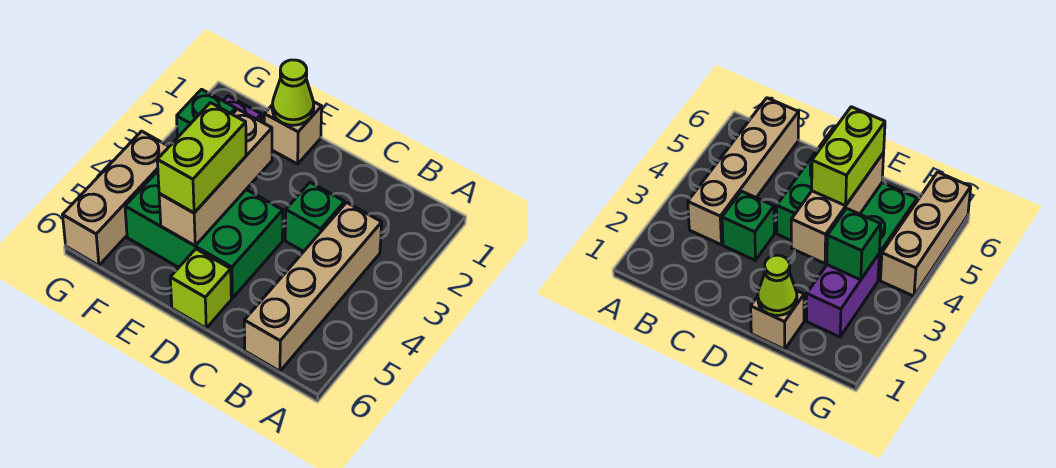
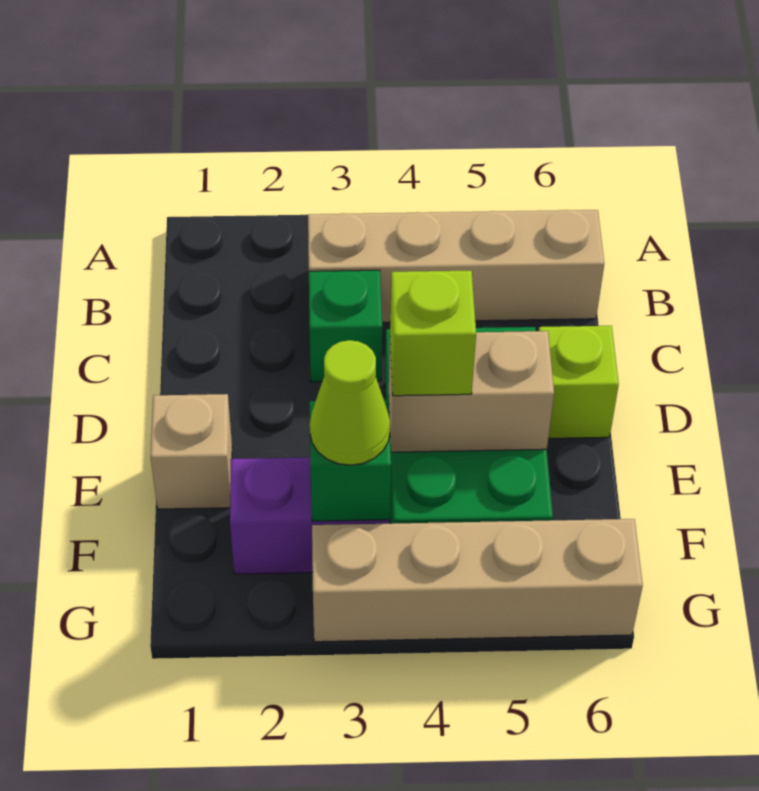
lime cone E1 level 2 -> lime cone F3 level 3
tan brick E3:E5 level 2 -> tan brick E4:E5 level 2
lime brick E4:E5 level 3 -> lime brick E4 level 3
tan brick G4:G6 level 1 -> tan brick G3:G6 level 1

